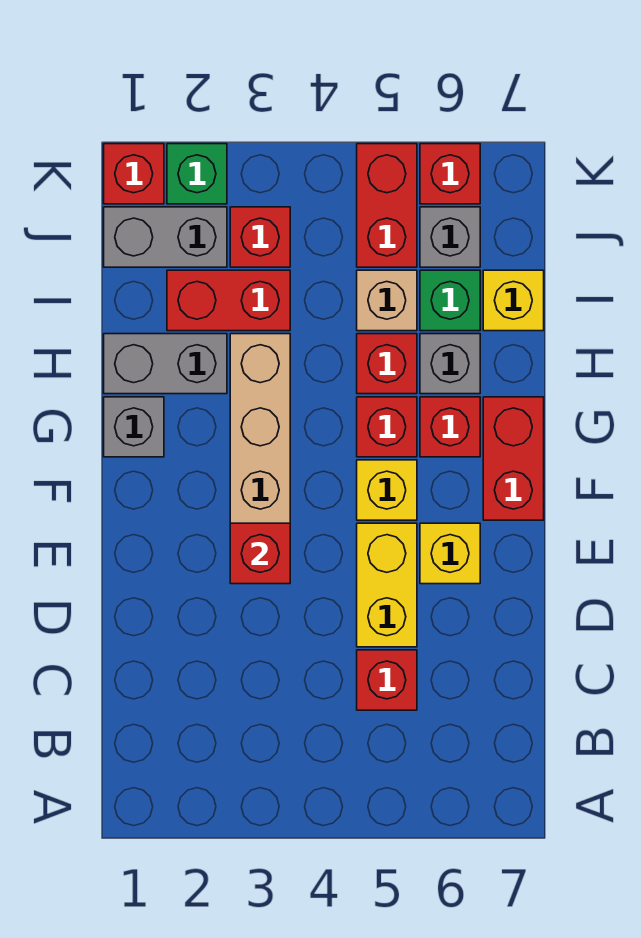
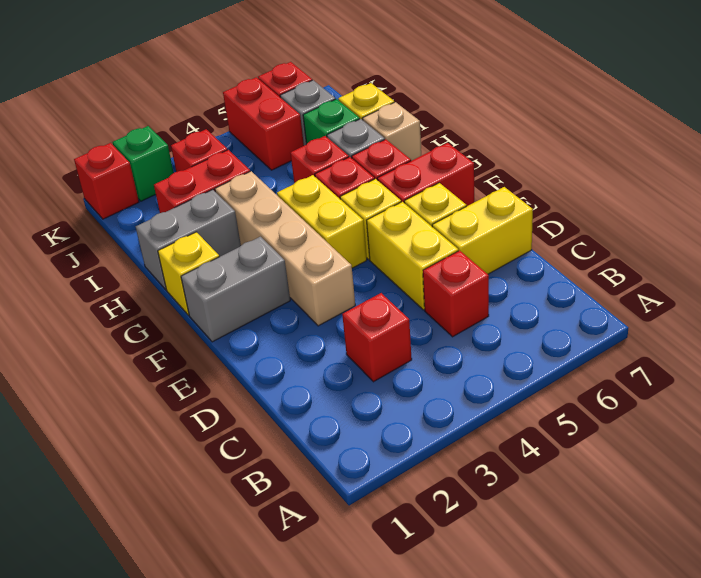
none -> yellow brick D6:D7 level 1
red brick E3 level 2 -> red brick C3 level 1
none -> yellow brick F4:G4 level 1
red brick F7:G7 level 1 -> red brick F6:F7 level 1
grey brick G1 level 1 -> yellow brick G1 level 1
tan brick I5 level 1 -> tan brick H7 level 1
grey brick J1:J2 level 1 -> grey brick F1:F2 level 1

